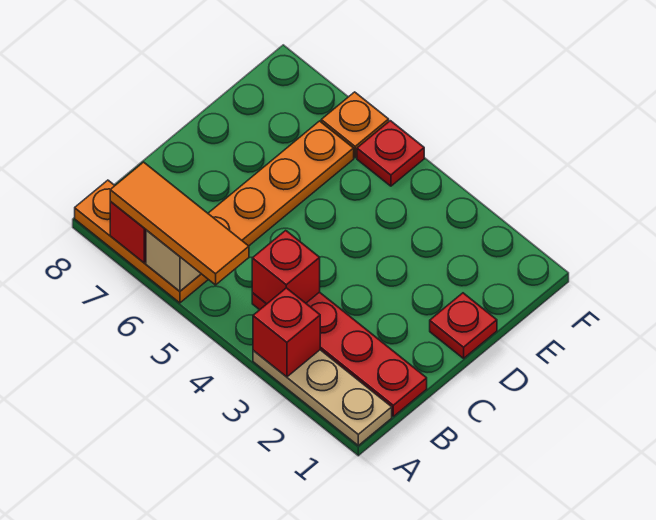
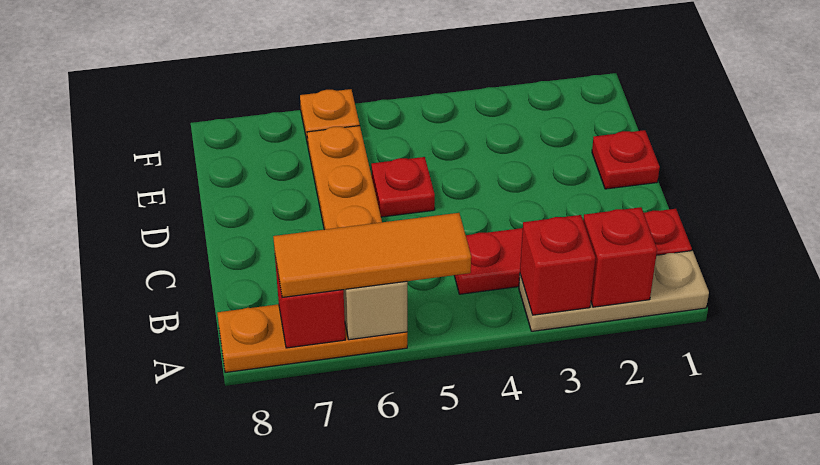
red brick B4 level 2 -> red brick A2 level 2
red plate F5 level 1 -> red plate D5 level 1

